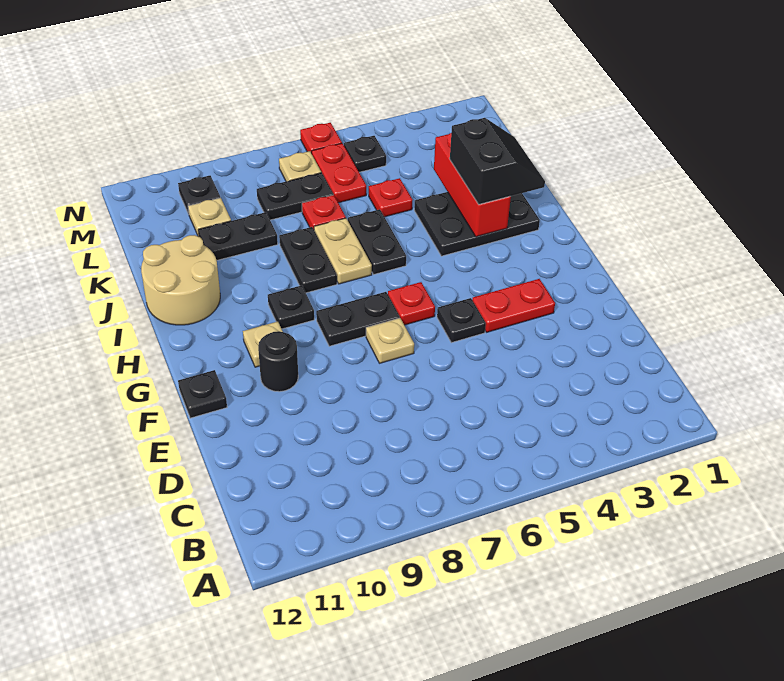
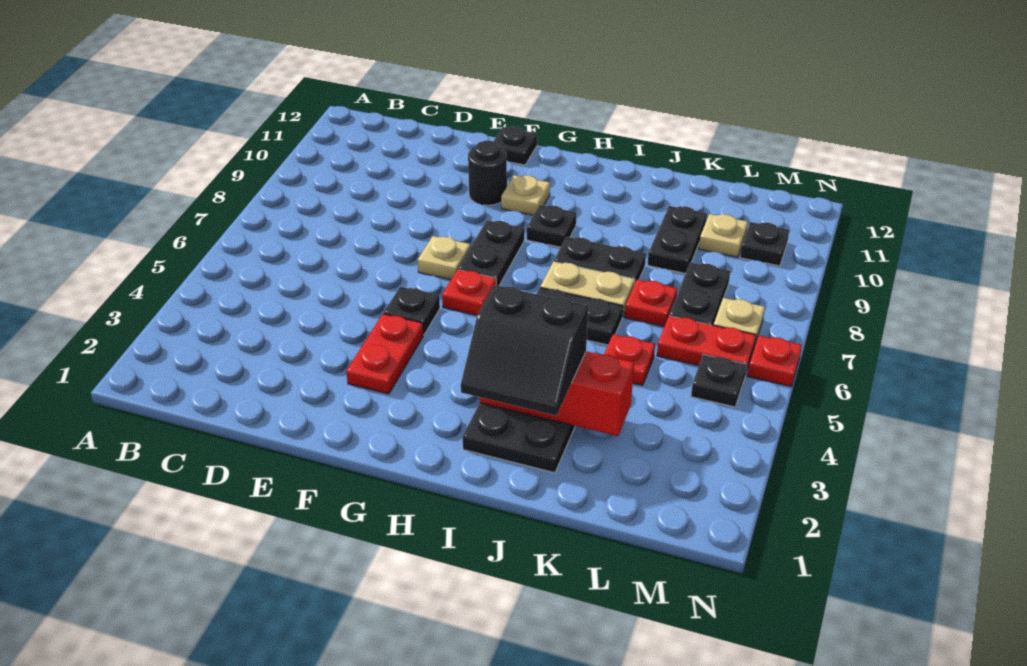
tan round brick I11:J12 level 1 -> none

